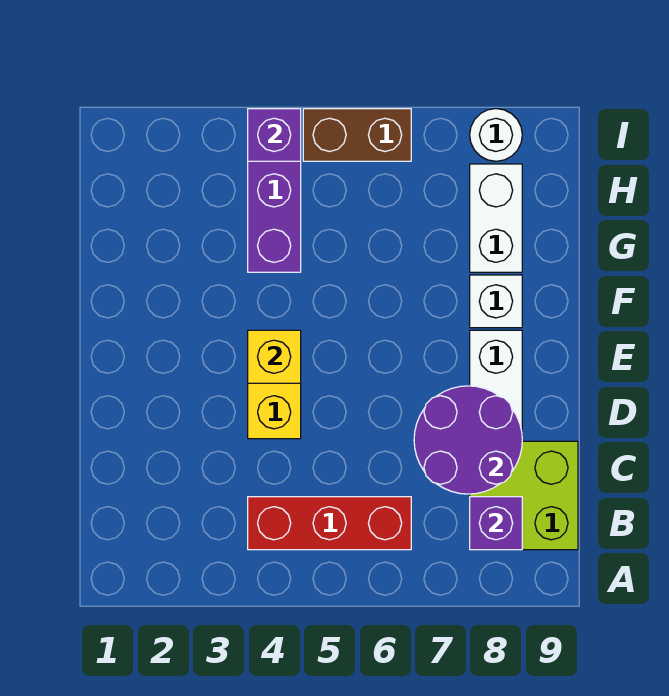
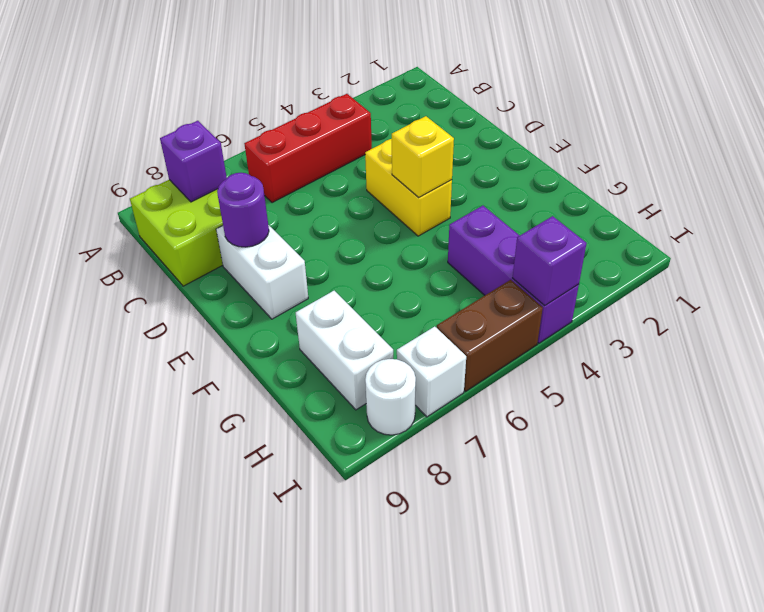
purple round brick C7:D8 level 2 -> purple round brick D8 level 2
white brick F8 level 1 -> white brick I7 level 1

